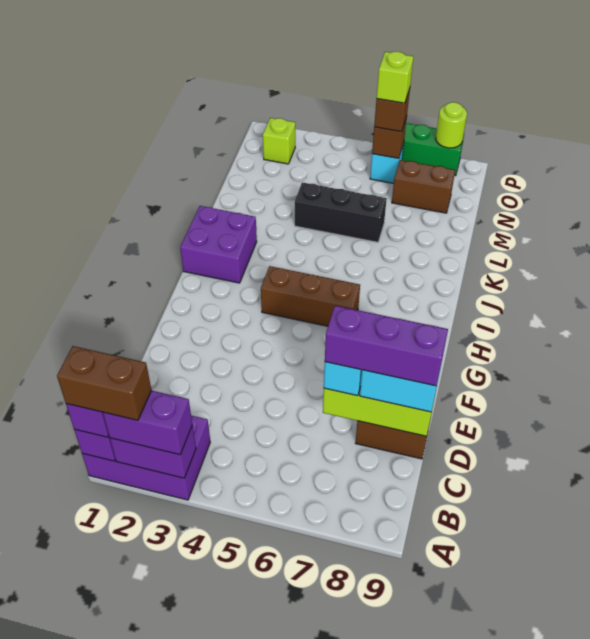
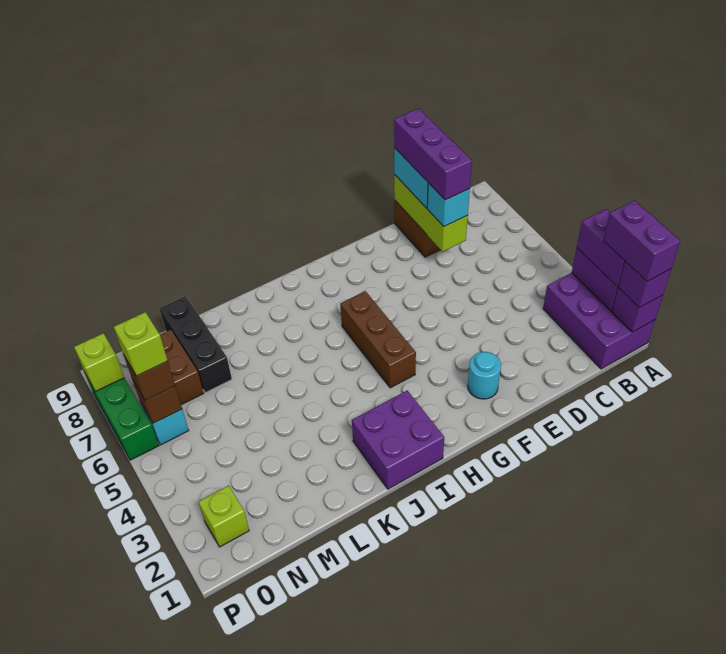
brown brick A1:A2 level 4 -> purple brick A1:A2 level 4
none -> cyan round brick F2 level 1
black brick L4:L6 level 1 -> black brick M7:M9 level 1
lime round brick P8 level 2 -> lime brick P8 level 2

